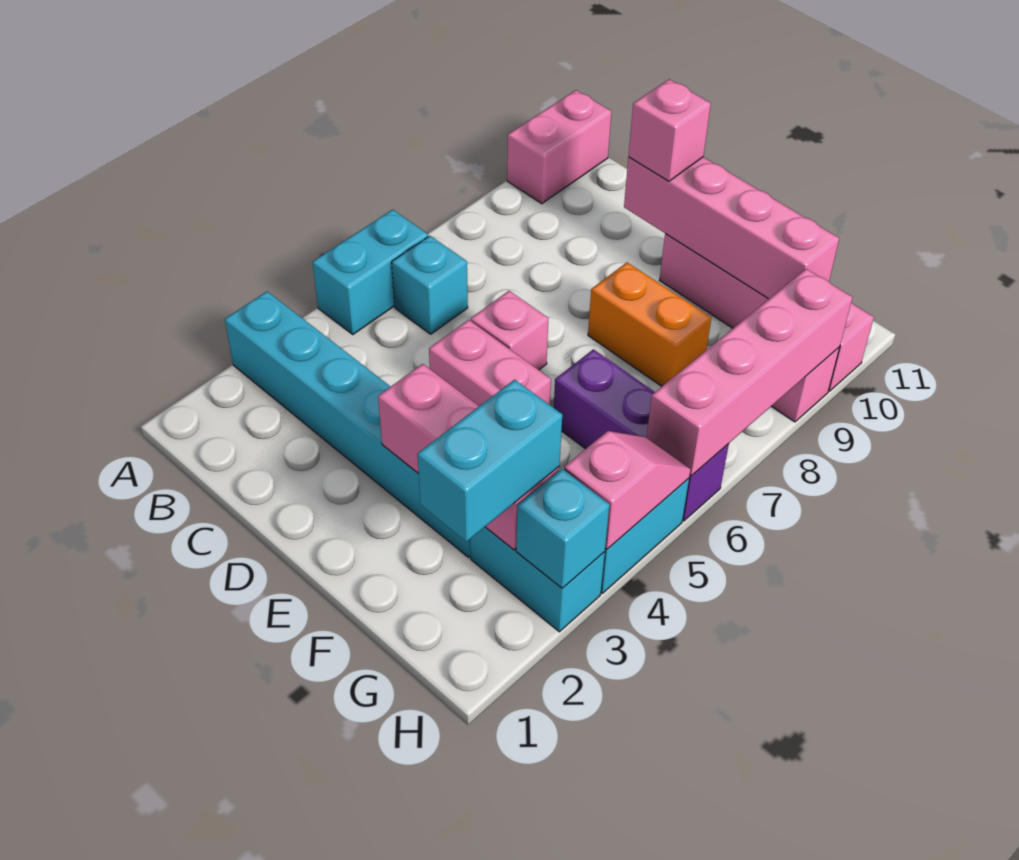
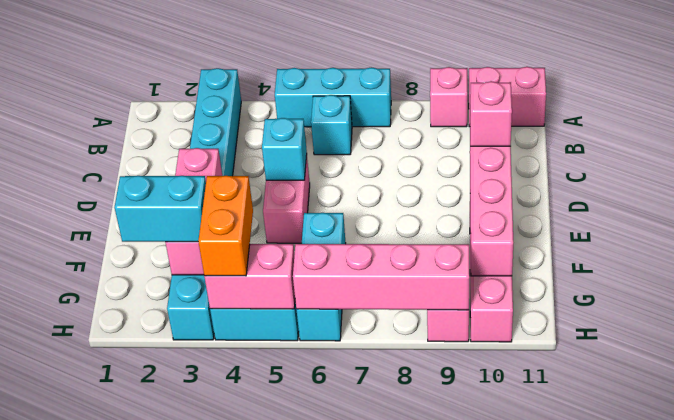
cyan brick A5:A6 level 1 -> cyan brick A5:A7 level 1
pink brick D6 level 1 -> pink brick A9 level 1
orange brick E8:F8 level 1 -> orange brick G4:H4 level 3
purple brick F6:H6 level 1 -> cyan brick F6:H6 level 1
cyan brick H3 level 2 -> cyan brick D5 level 2
pink slope H4:H5 level 2 top 4 -> pink brick H4:H5 level 2

